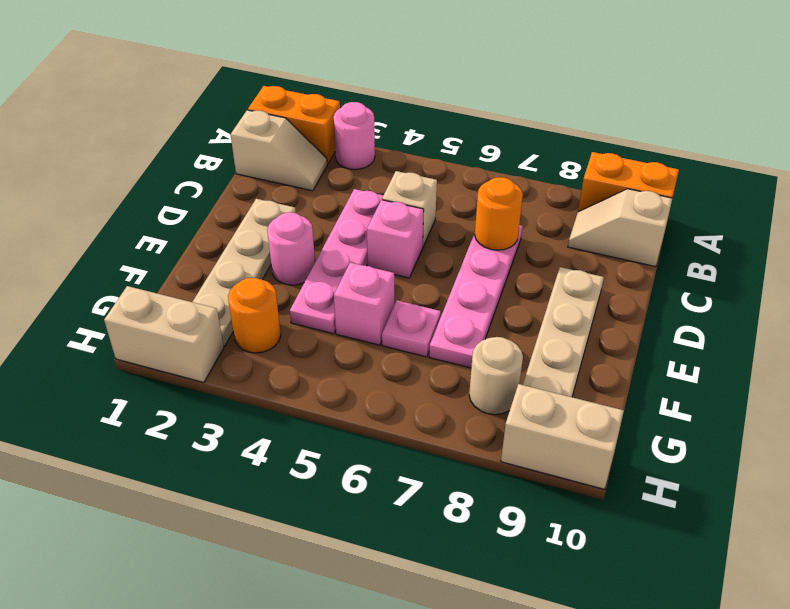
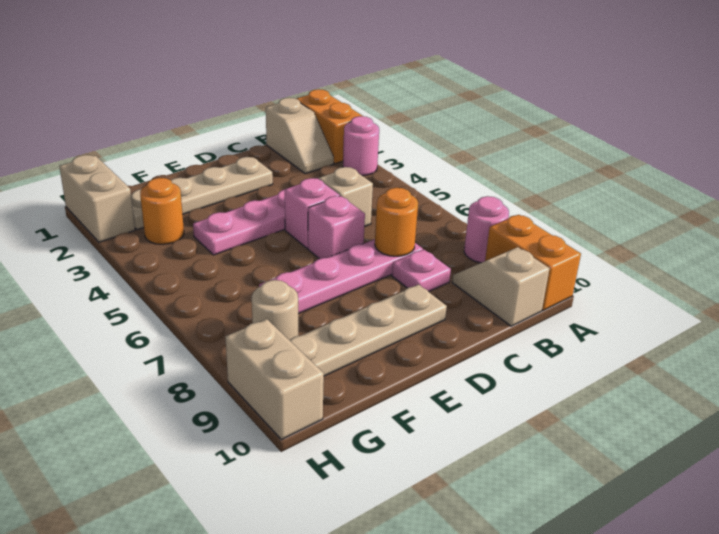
pink round brick E3 level 1 -> pink round brick A8 level 1
pink brick F5 level 1 -> pink brick D6 level 1
pink plate F6 level 1 -> pink plate C8 level 1

